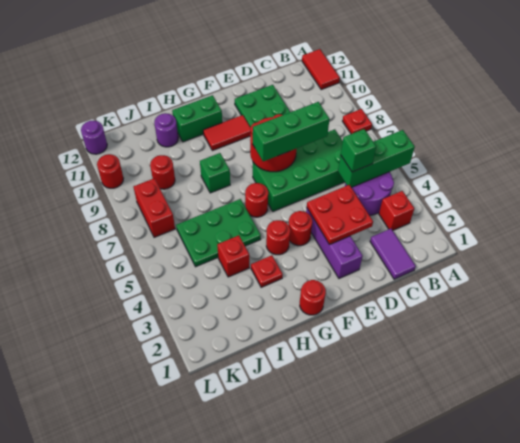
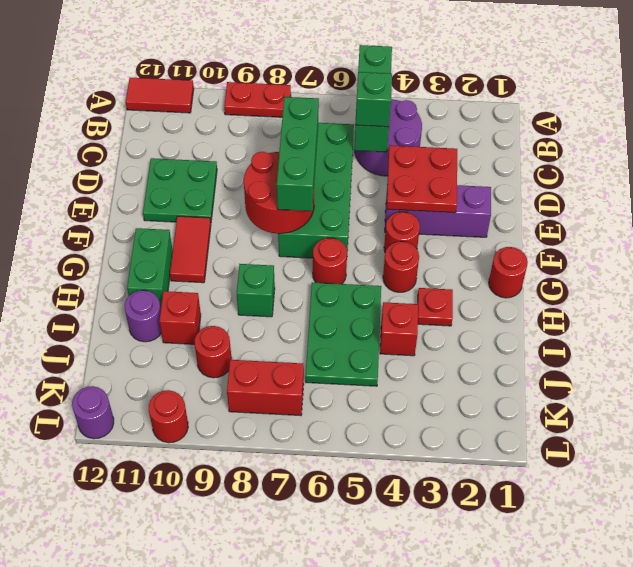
red plate A8 level 1 -> red plate A8:A9 level 1
red brick B3 level 1 -> red brick I10 level 1
purple tile C1:C2 level 1 -> none

